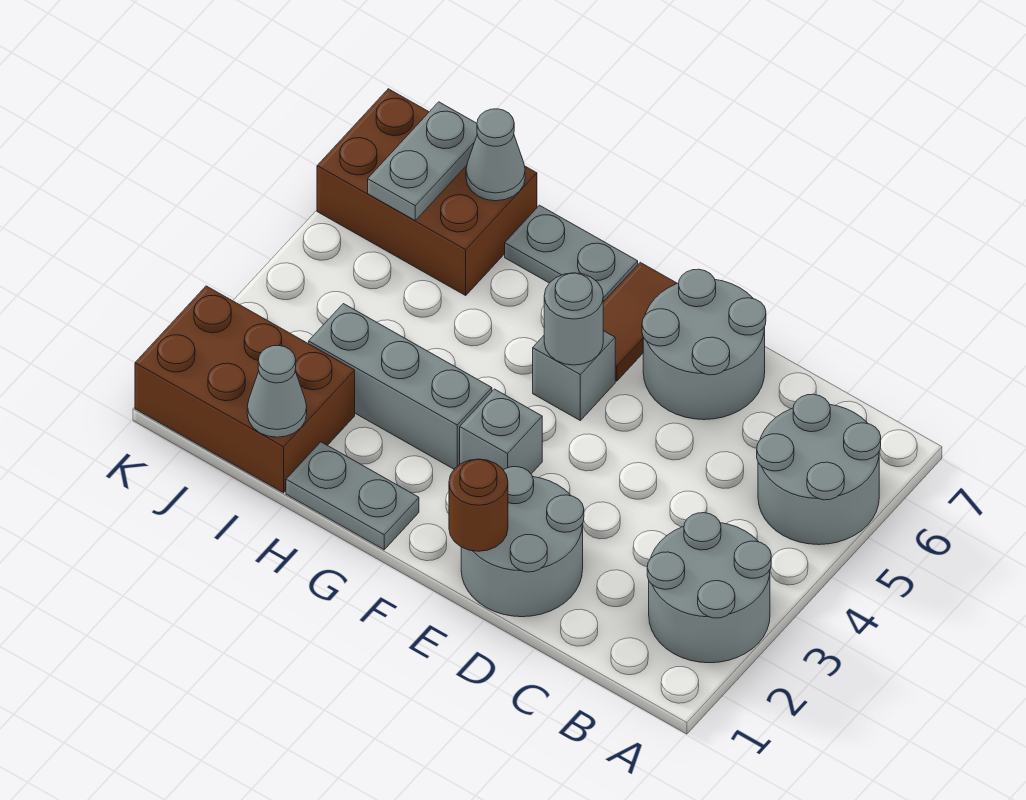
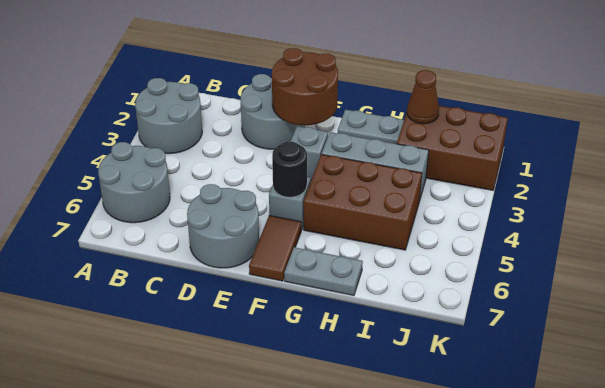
brown round brick E1 level 2 -> brown round brick E1:F2 level 2
grey round brick F5 level 2 -> black round brick F5 level 2
grey cone I1 level 2 -> brown cone I1 level 2
brown brick I6:K7 level 1 -> brown brick G4:I5 level 1
grey cone I7 level 2 -> none
grey plate J6:J7 level 2 -> none

